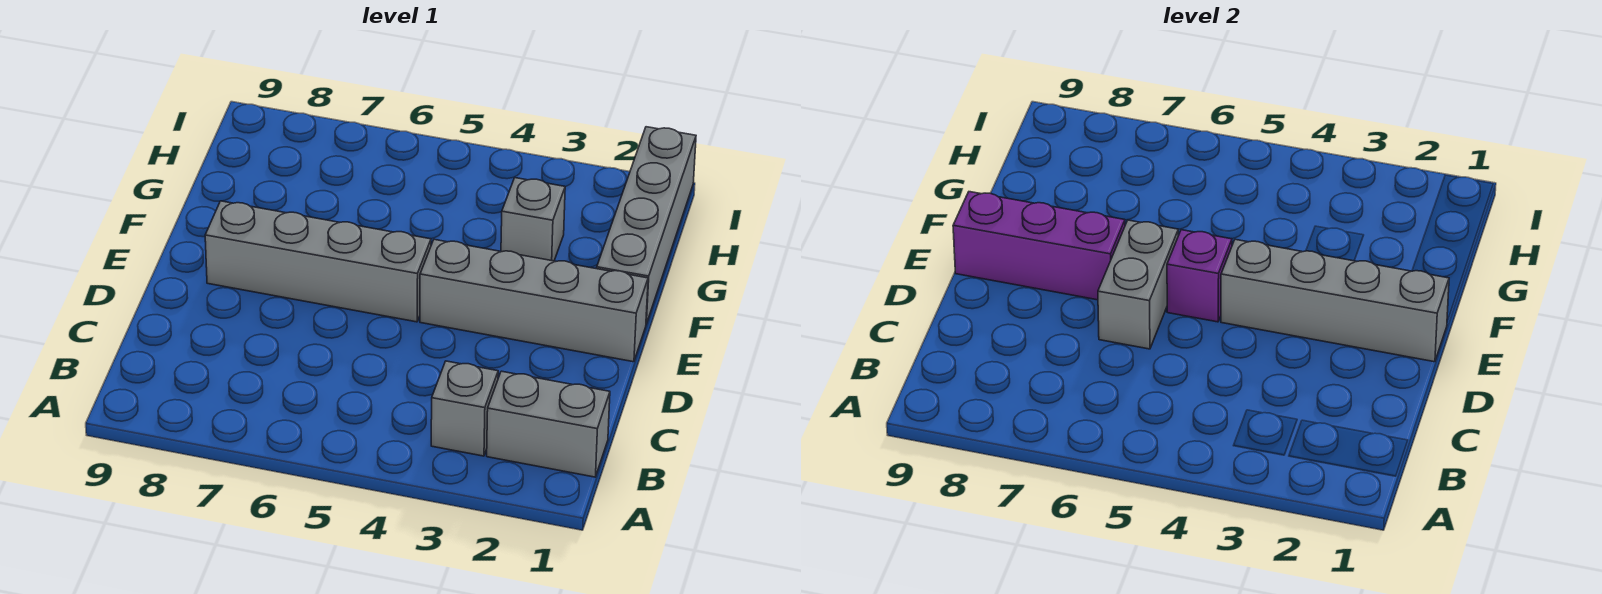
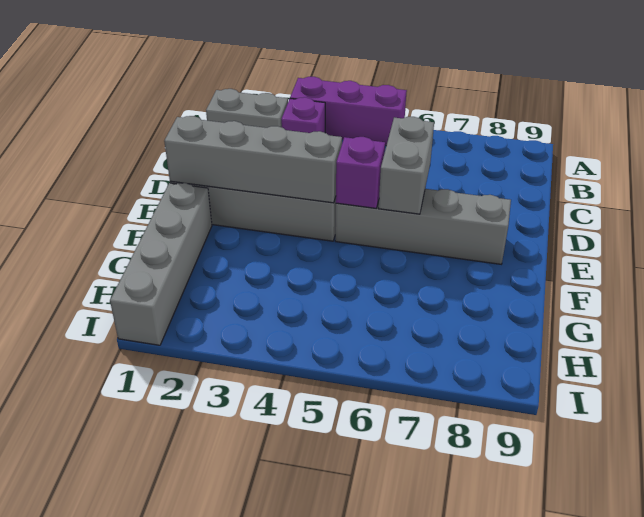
grey brick B3 level 1 -> purple brick B3 level 1
purple brick E7:E9 level 2 -> purple brick A3:A5 level 1
grey brick G3 level 1 -> none

